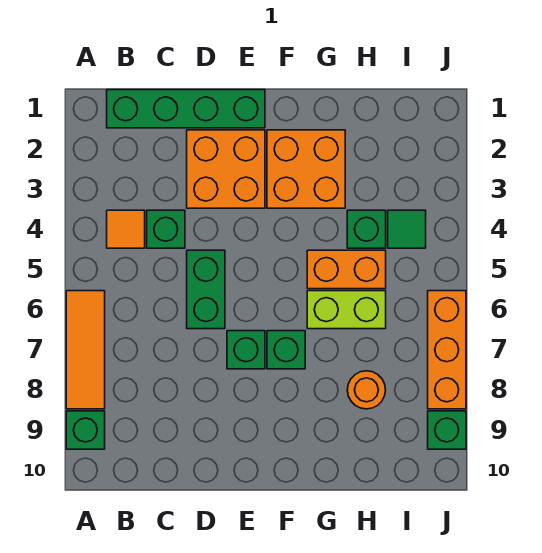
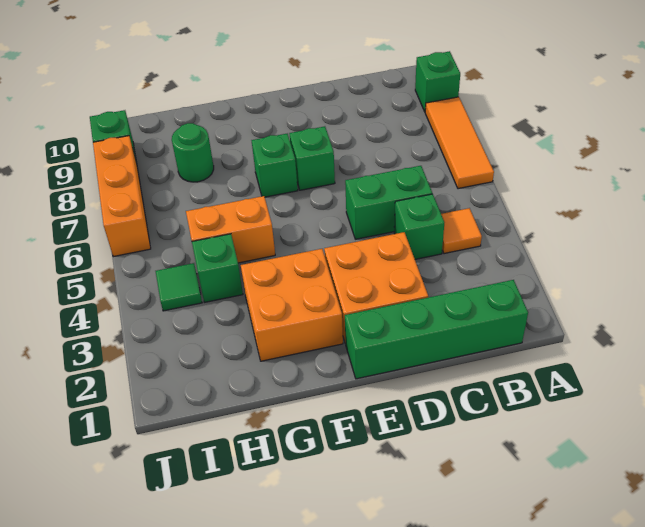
green brick D5:D6 level 1 -> green brick C5:D5 level 1
lime brick G6:H6 level 1 -> none
orange round brick H8 level 1 -> green round brick H8 level 1

